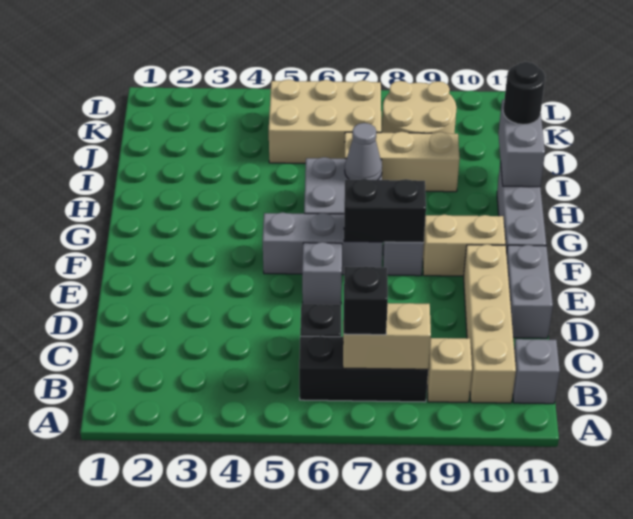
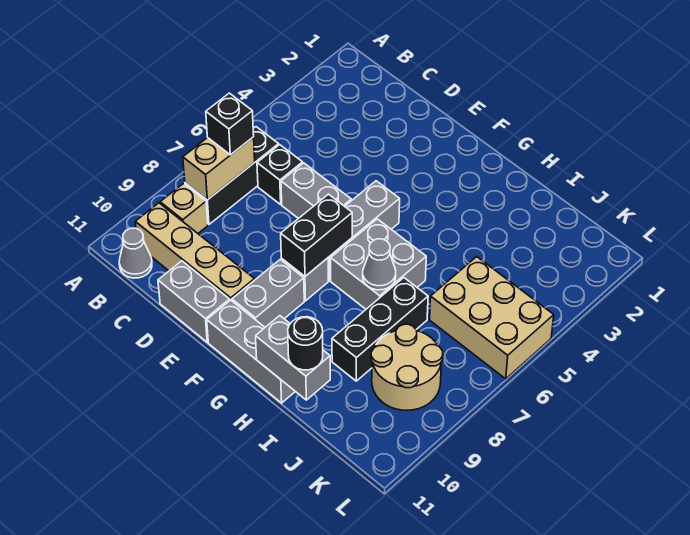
grey brick B11 level 1 -> grey cone B11 level 1
grey brick E6 level 1 -> grey brick D6:E6 level 1
tan brick F9:F10 level 1 -> grey brick F9:F10 level 1
tan brick I7:I9 level 1 -> black brick I7:I9 level 1
tan brick J5:K7 level 1 -> tan brick J5:L6 level 1

